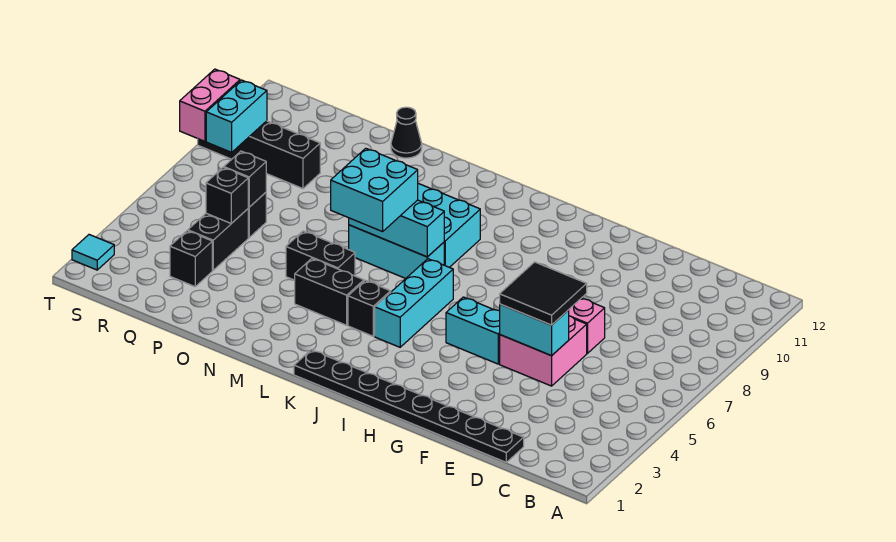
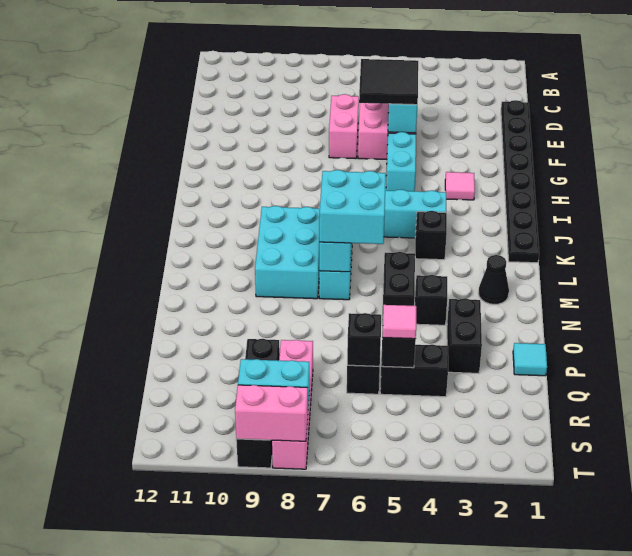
none -> pink tile H3 level 1
black brick L4:M4 level 1 -> black brick O3:P3 level 1
black cone O12 level 1 -> black cone M2 level 1
black brick Q3 level 1 -> black brick N4 level 1
none -> pink tile Q5 level 3
none -> pink brick Q8:T8 level 1
cyan tile T2 level 1 -> cyan tile P1 level 1

